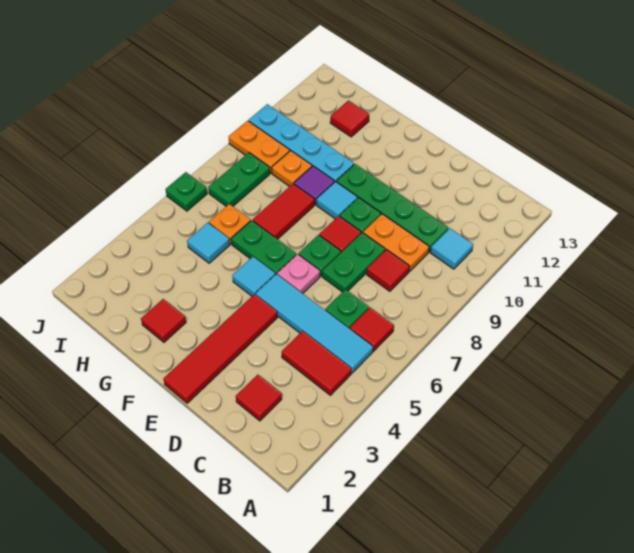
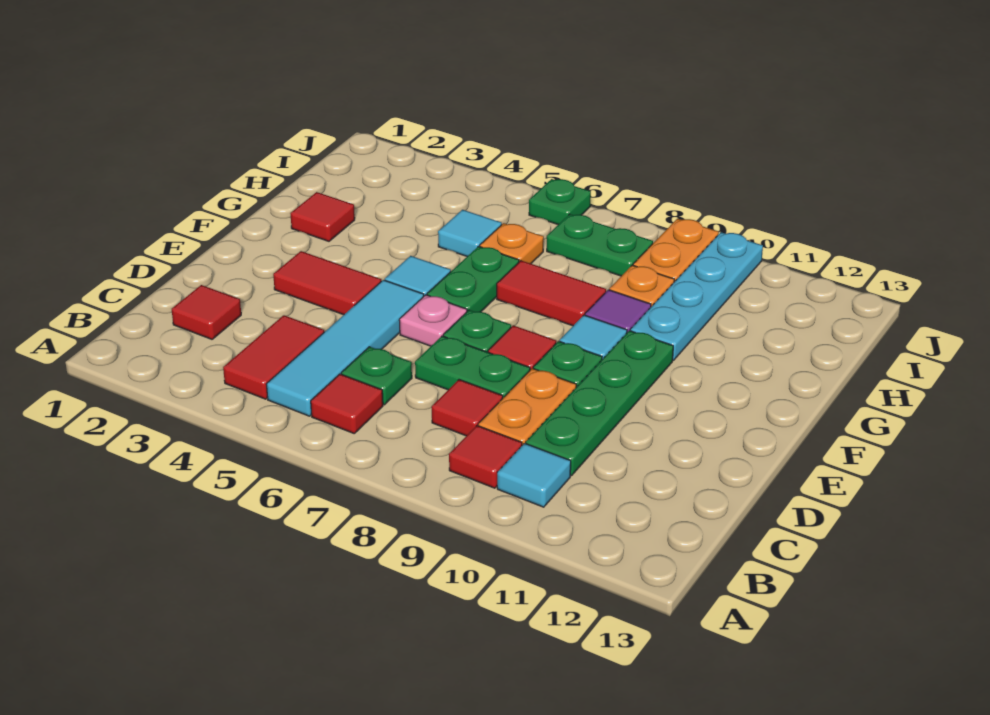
red tile E1:E4 level 1 -> red tile E3:E4 level 1
red tile H12 level 1 -> red tile B9 level 1

